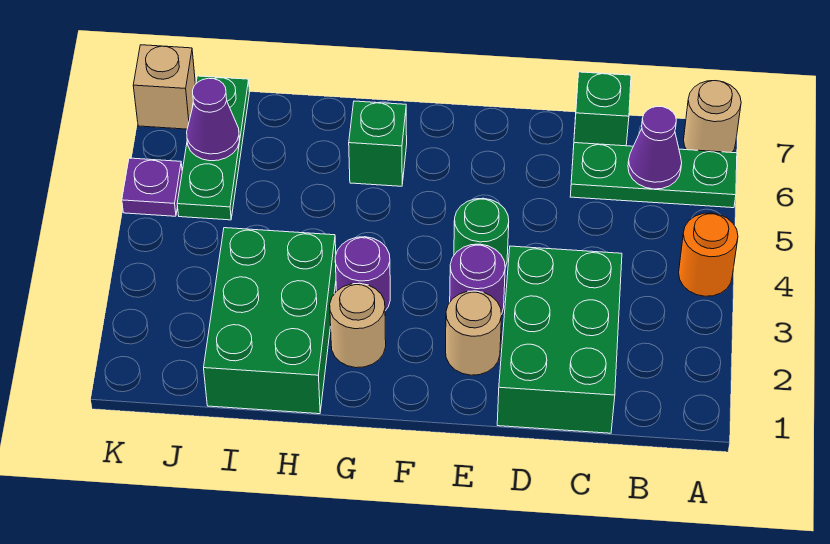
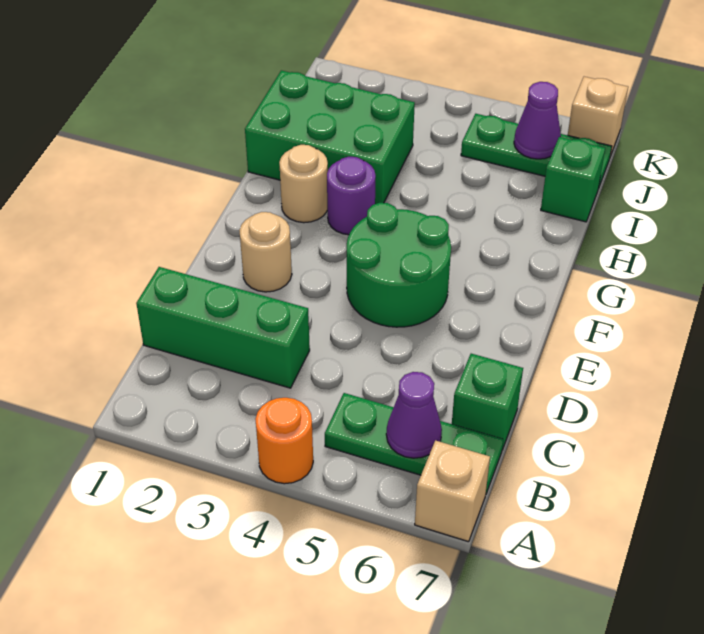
green plate A6:C6 level 1 -> green plate B5:B7 level 1
tan round brick A7 level 1 -> tan brick A7 level 1
green brick C1:D3 level 1 -> green brick C1:C3 level 1
purple round brick E3 level 1 -> none
green round brick E4 level 1 -> green round brick E4:F5 level 1
green brick G6 level 1 -> green brick I7 level 1
purple plate K5 level 1 -> none

